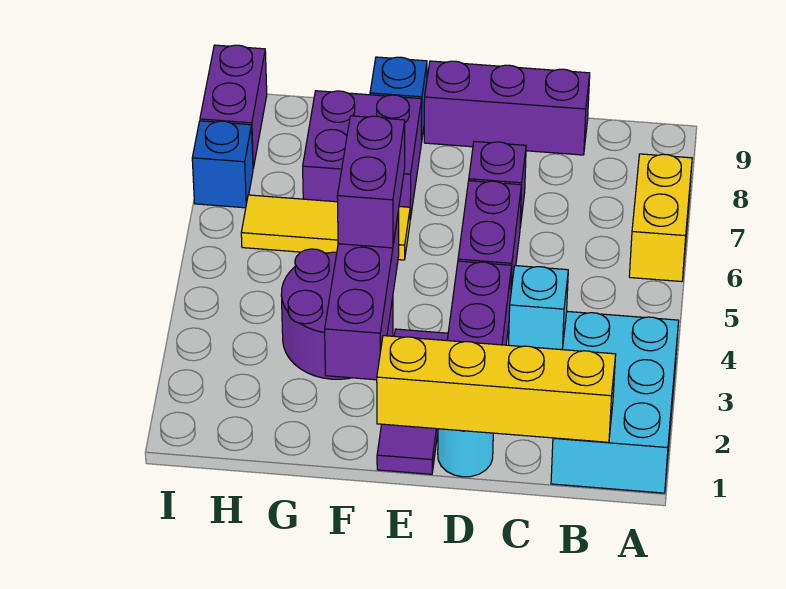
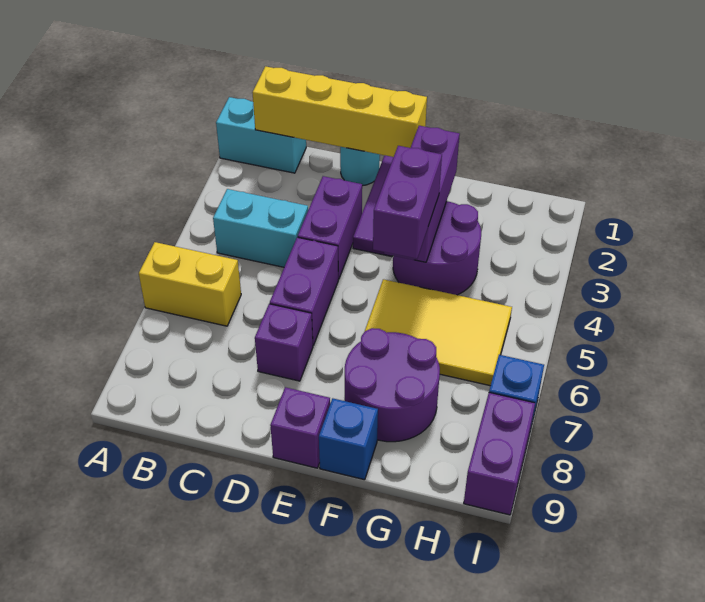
cyan brick A1:B3 level 1 -> cyan brick A1:B1 level 1
yellow brick A6:A7 level 1 -> yellow brick A6:B6 level 1
cyan brick C4 level 1 -> cyan brick B4:C4 level 1
purple brick C9:E9 level 1 -> purple brick E9 level 1
yellow tile F6:H6 level 1 -> yellow tile F5:H6 level 1
purple brick F7:G8 level 1 -> purple round brick F7:G8 level 1

